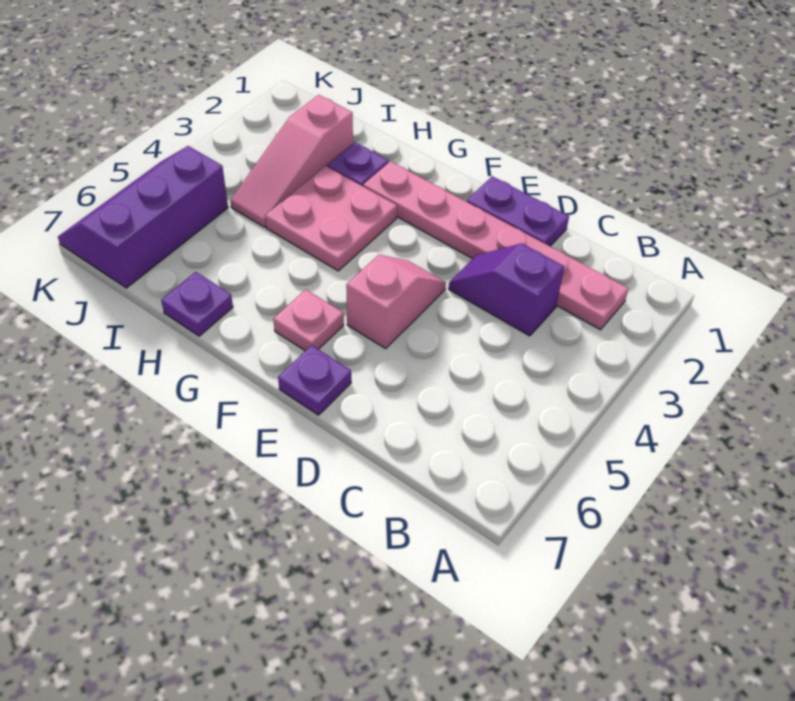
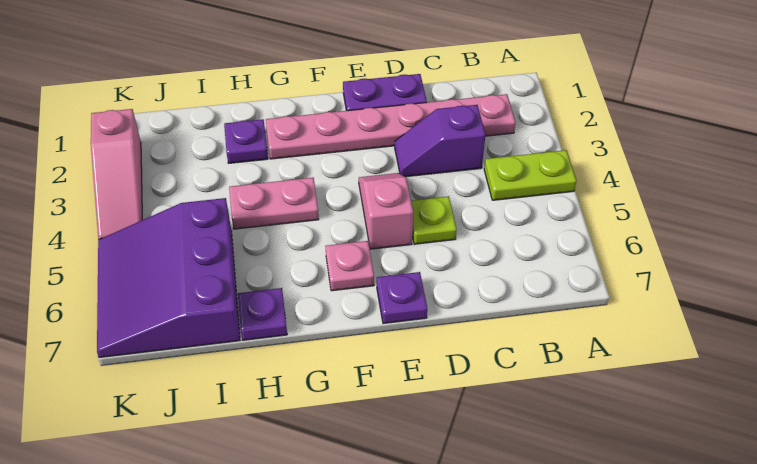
none -> lime plate A4:B4 level 1
none -> lime plate D5 level 1
pink plate G3:H4 level 1 -> pink plate G4:H4 level 1
pink slope I2:I4 level 1 top 2 -> pink slope K2:K4 level 1 top 2
purple slope J5:K7 level 1 top J -> purple slope I5:K7 level 1 top I

